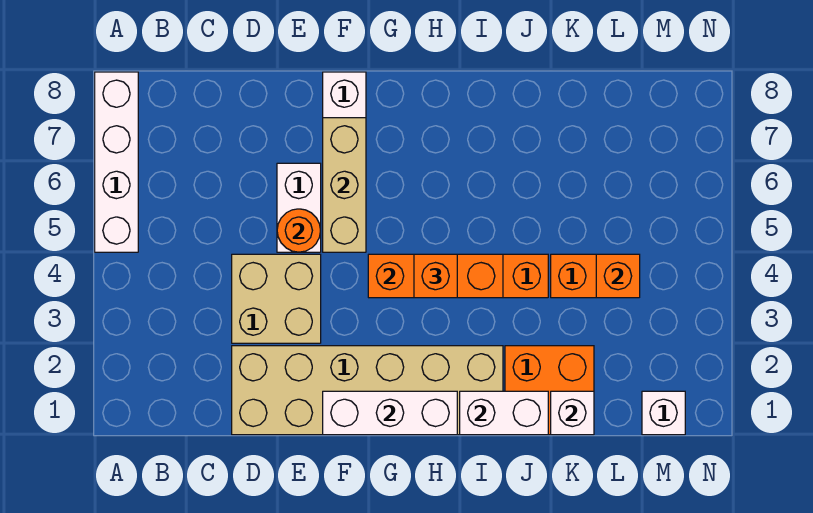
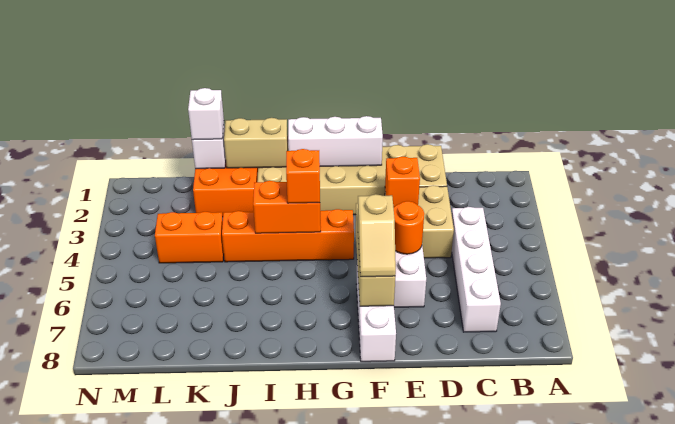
white brick A5:A8 level 1 -> white brick C4:C7 level 1
none -> tan slope F6:F7 level 3 top 6
orange brick G4:I4 level 2 -> orange brick H4:I4 level 2
white brick I1:J1 level 2 -> tan brick I1:J1 level 2
orange brick L4 level 2 -> orange brick E3 level 2
white brick M1 level 1 -> white brick K1 level 3

